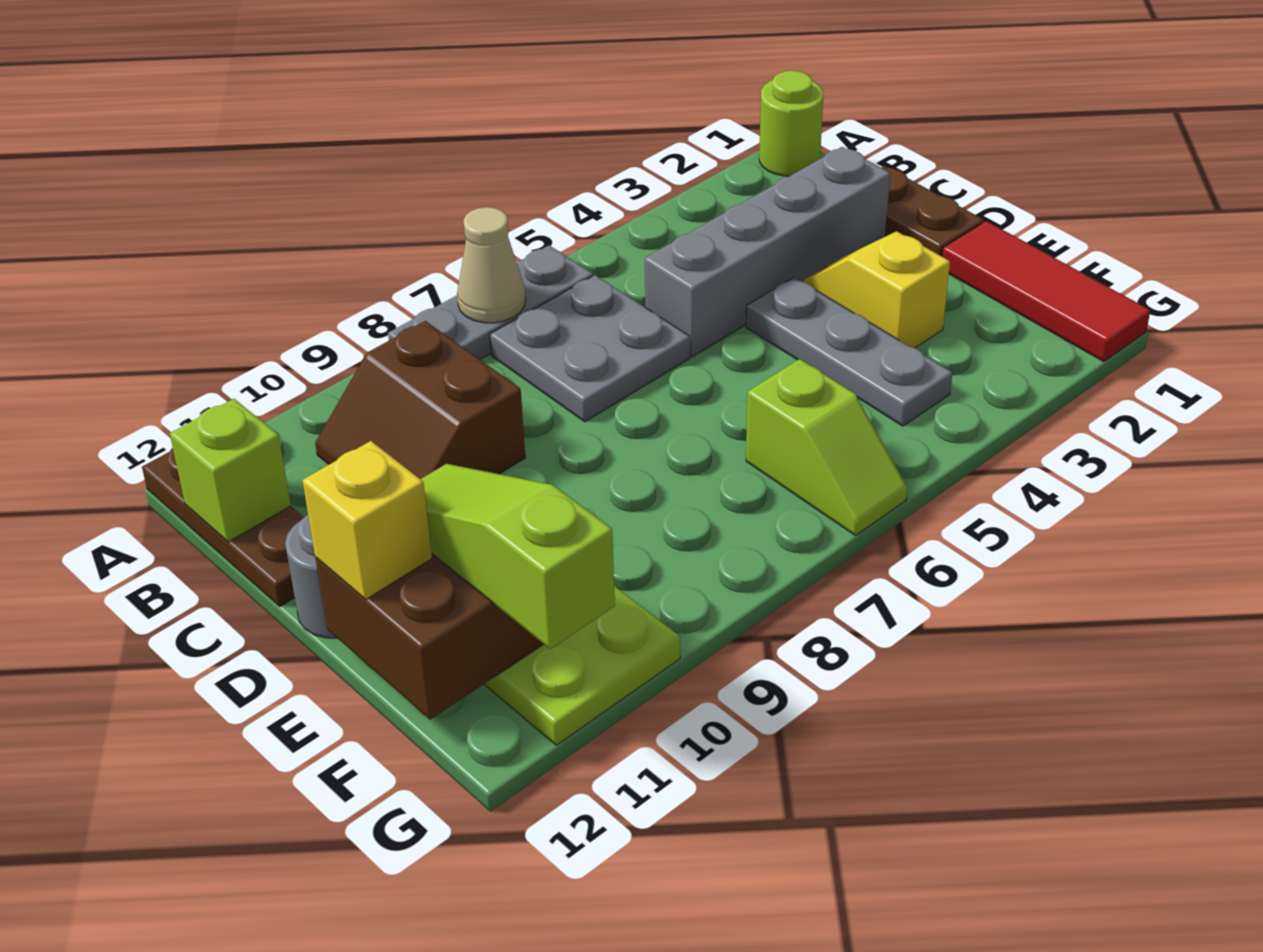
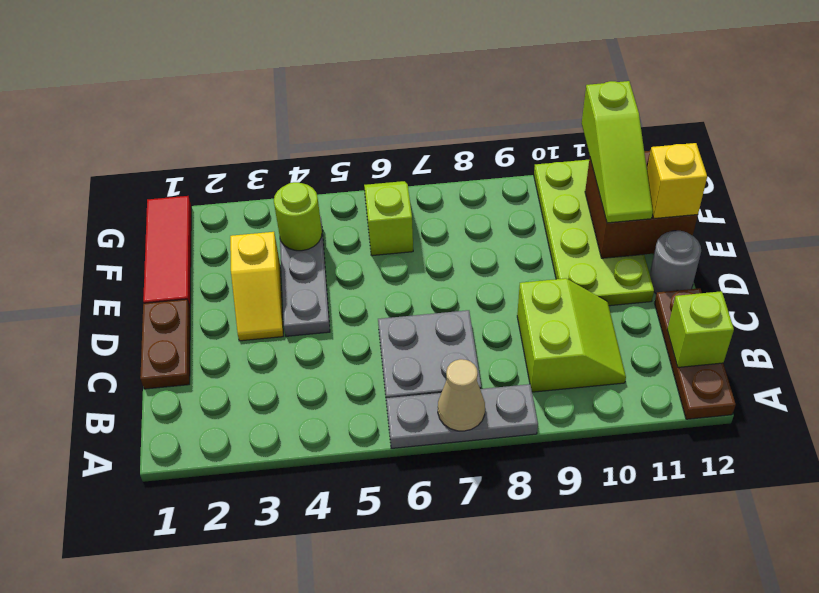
lime round brick A1 level 1 -> lime round brick F4 level 2
brown slope B9:C10 level 1 top 9 -> lime slope B9:C10 level 1 top 9
grey brick C2:C5 level 1 -> none

